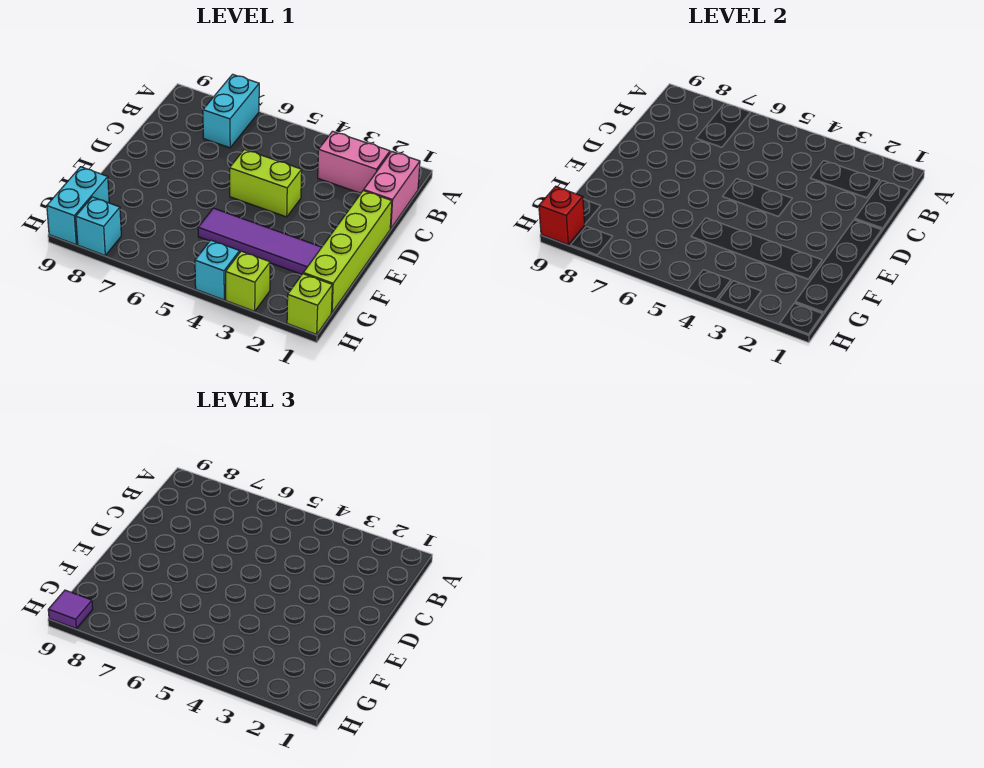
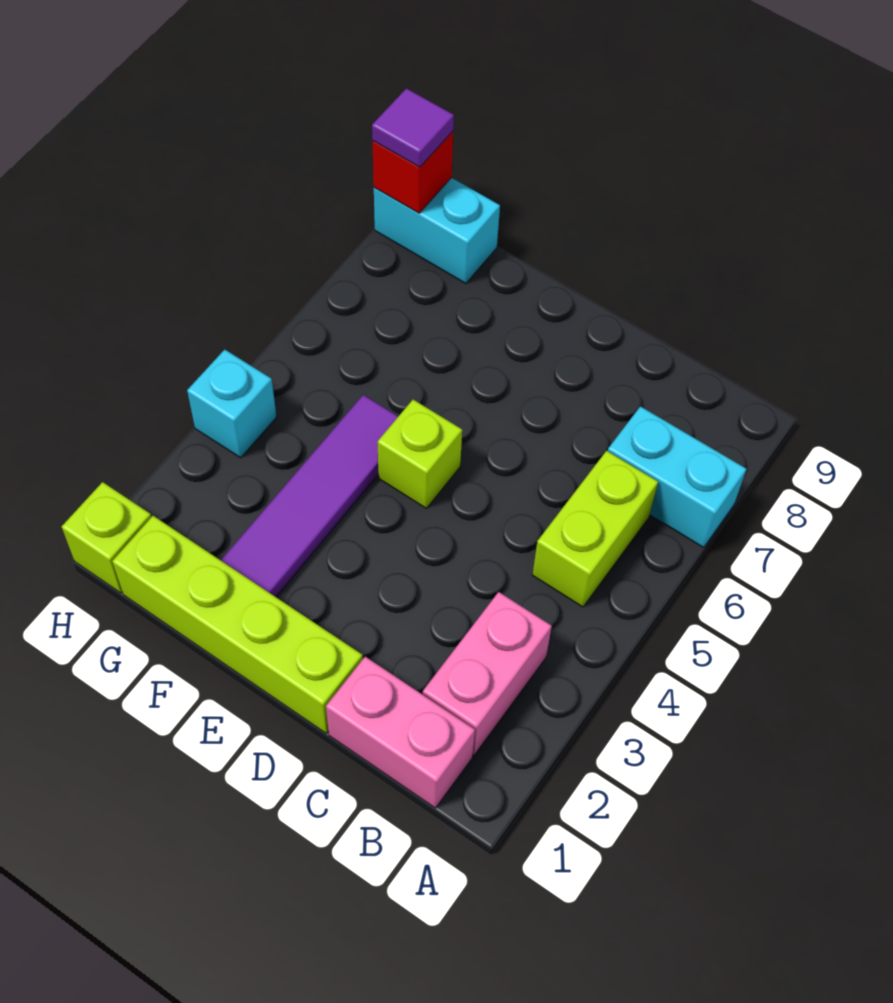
lime brick D4:D5 level 1 -> lime brick B5:B6 level 1
lime brick H3 level 1 -> lime brick E5 level 1
cyan brick H8 level 1 -> none

